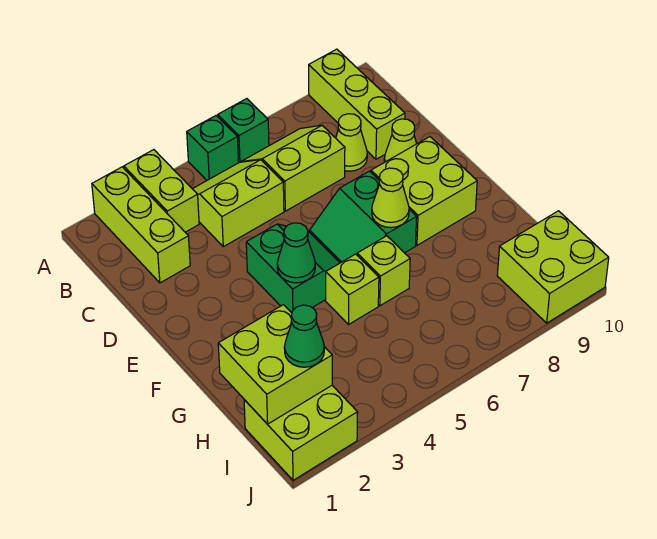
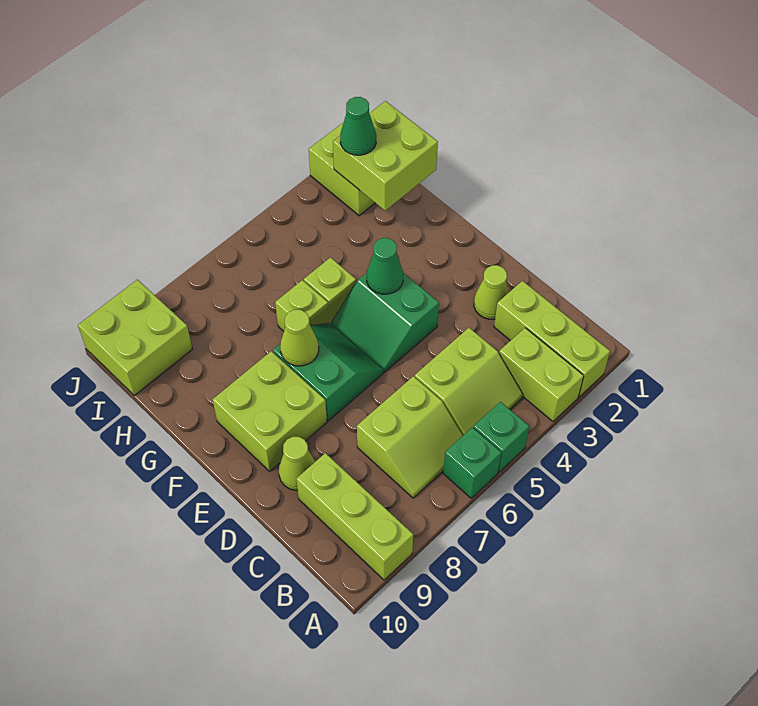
lime cone C8 level 1 -> lime cone D2 level 1

